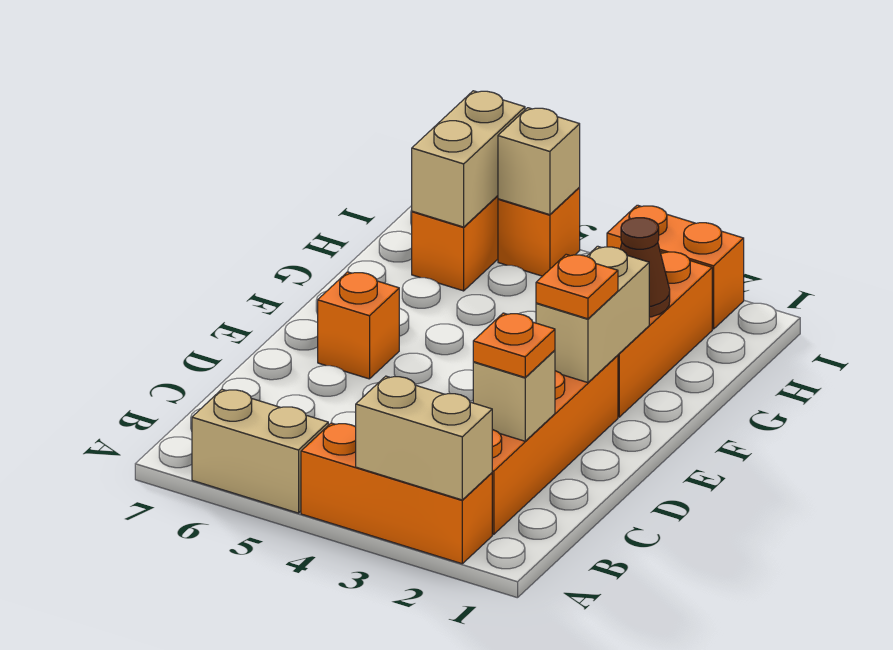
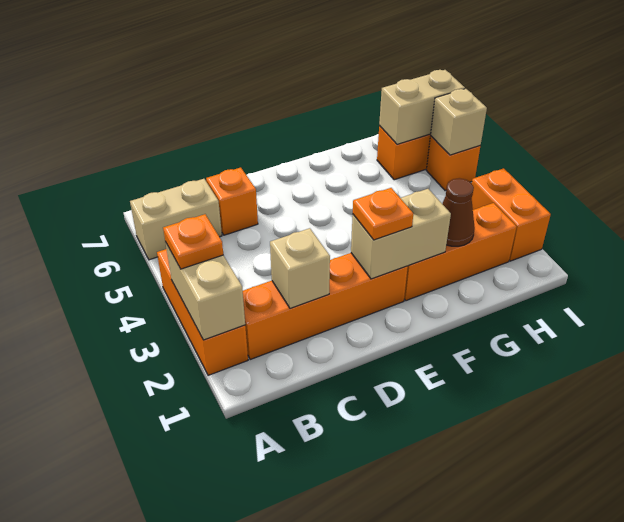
tan brick A5:A6 level 1 -> tan brick A6:B6 level 1
orange plate C2 level 3 -> orange plate A3 level 3
orange brick E6 level 1 -> orange brick C6 level 1

